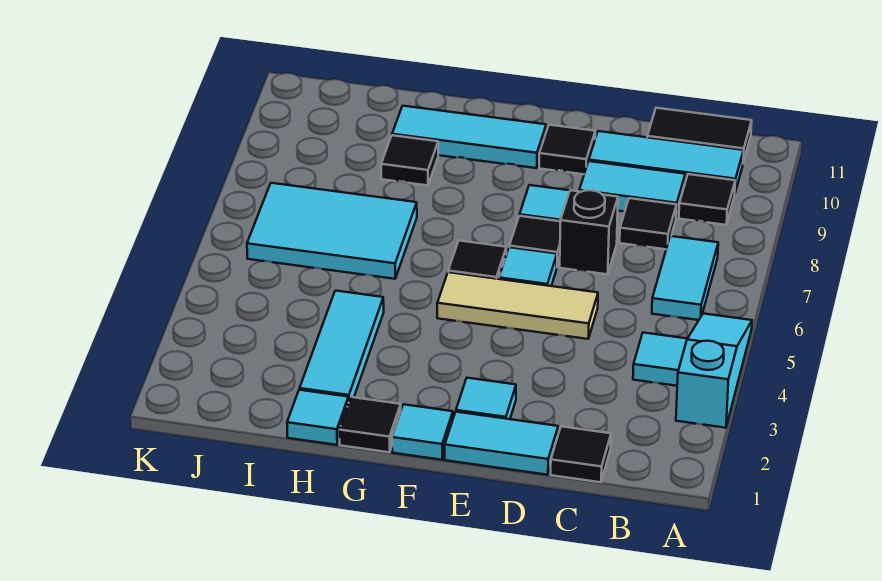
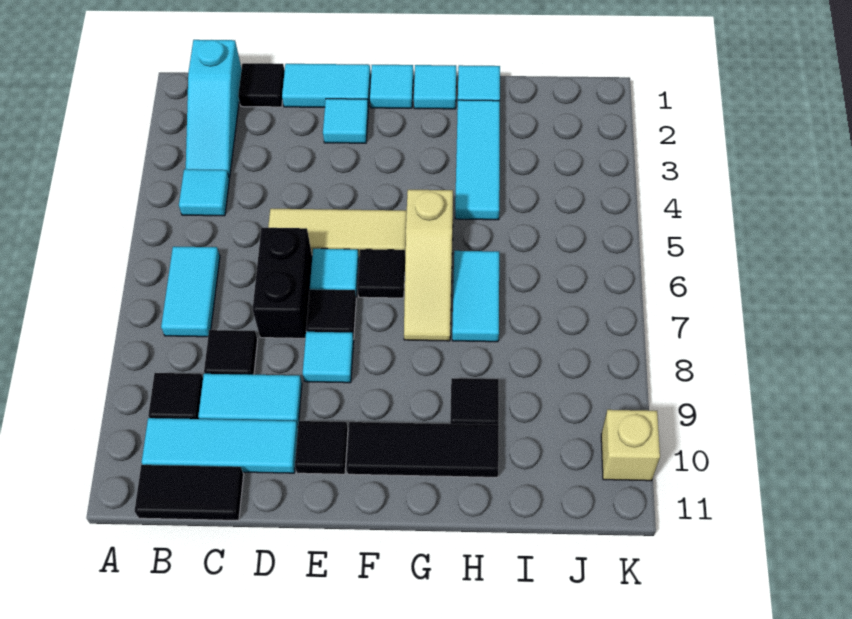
cyan slope A3:A5 level 1 top 3 -> cyan slope B1:B3 level 1 top 1
black brick D7 level 1 -> black brick D6:D7 level 1
cyan tile F10:H10 level 1 -> black tile F10:H10 level 1
black tile G1 level 1 -> cyan tile G1 level 1
none -> tan slope G5:G7 level 1 top 5
cyan tile H6:J7 level 1 -> cyan tile H6:H7 level 1
none -> tan brick K10 level 1

